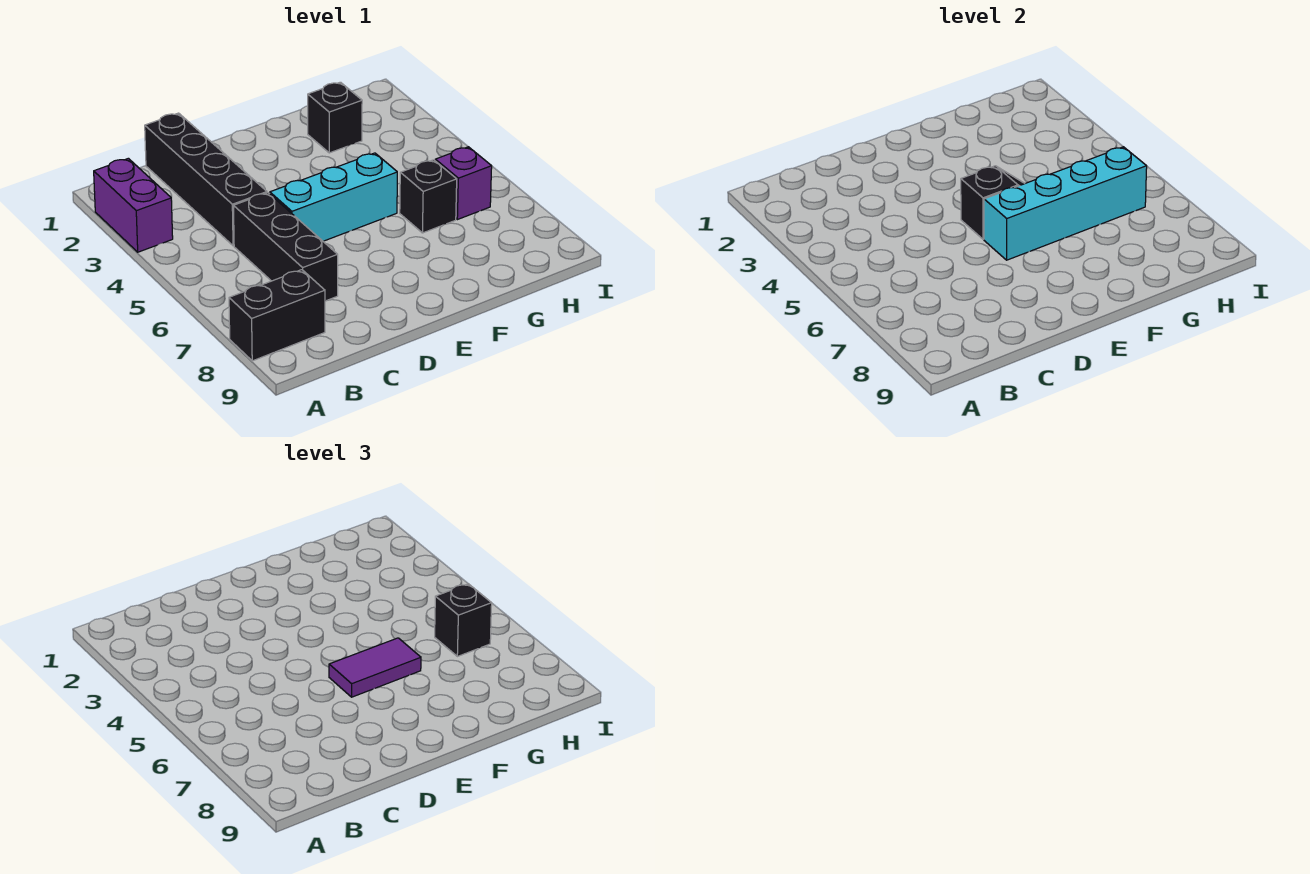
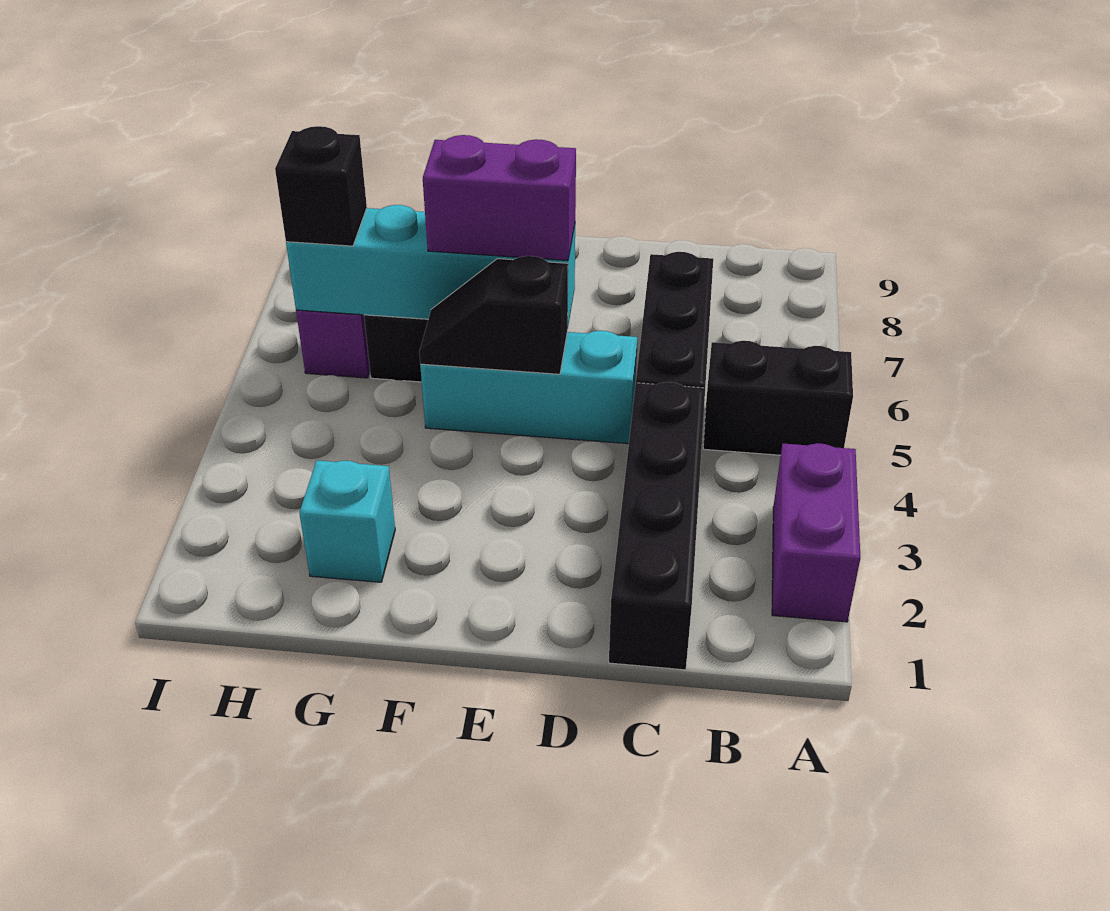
black brick A8:B8 level 1 -> black brick A5:B5 level 1
purple tile E6:F6 level 3 -> purple brick E6:F6 level 3
black brick G2 level 1 -> cyan brick G2 level 1

